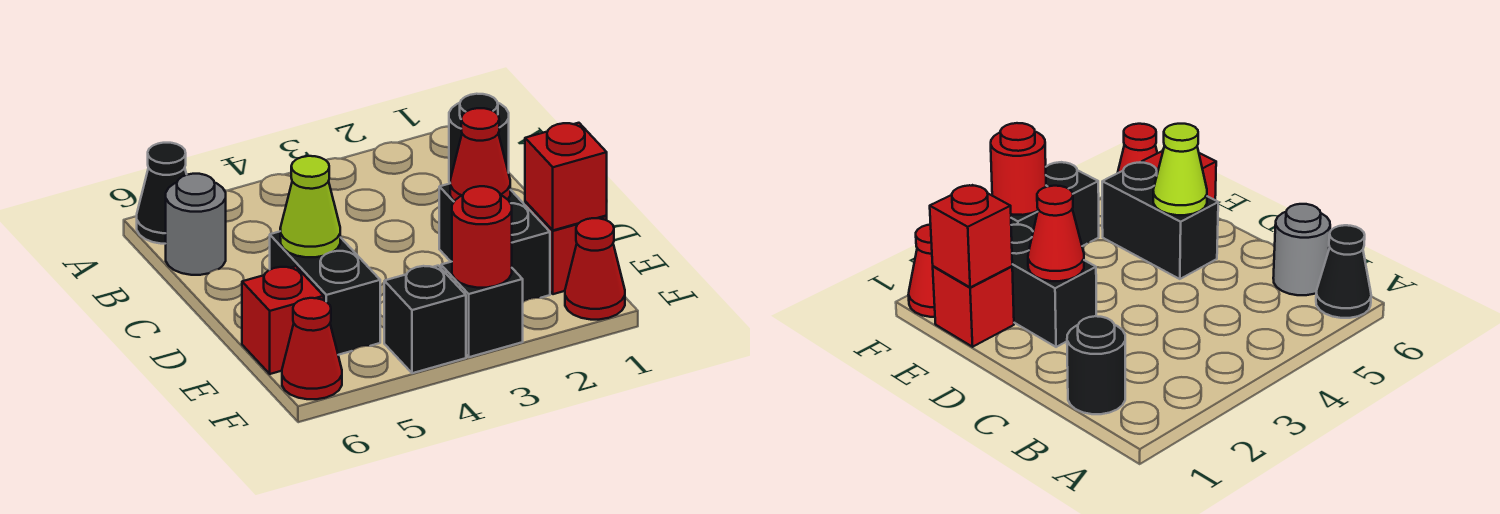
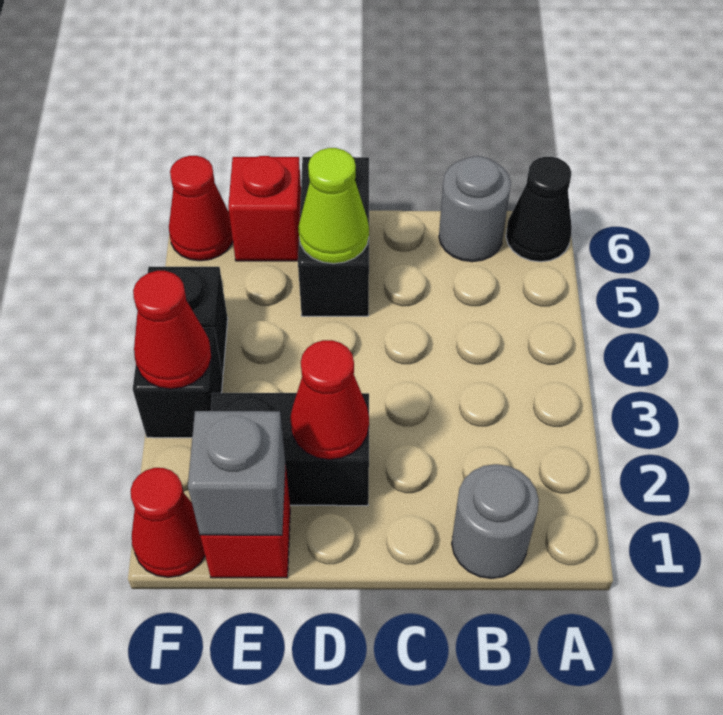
black round brick B1 level 1 -> grey round brick B1 level 1
black brick D5:E5 level 1 -> black brick D5:D6 level 1
red brick E1 level 2 -> grey brick E1 level 2
red round brick F3 level 2 -> red cone F3 level 2

